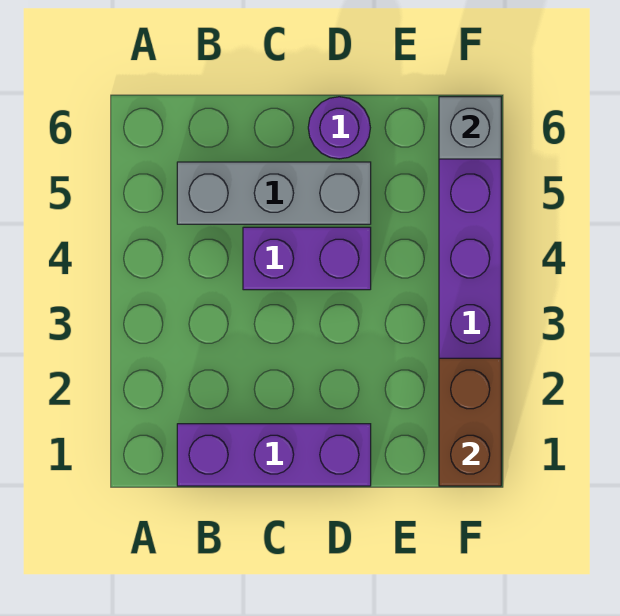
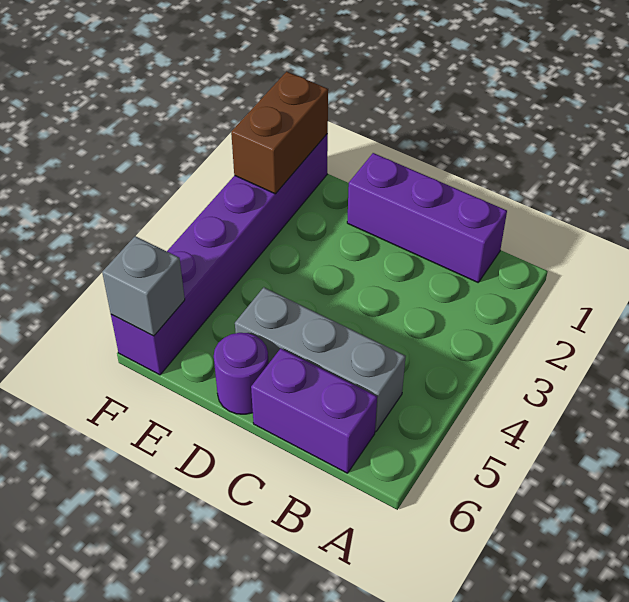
purple brick C4:D4 level 1 -> purple brick B6:C6 level 1

